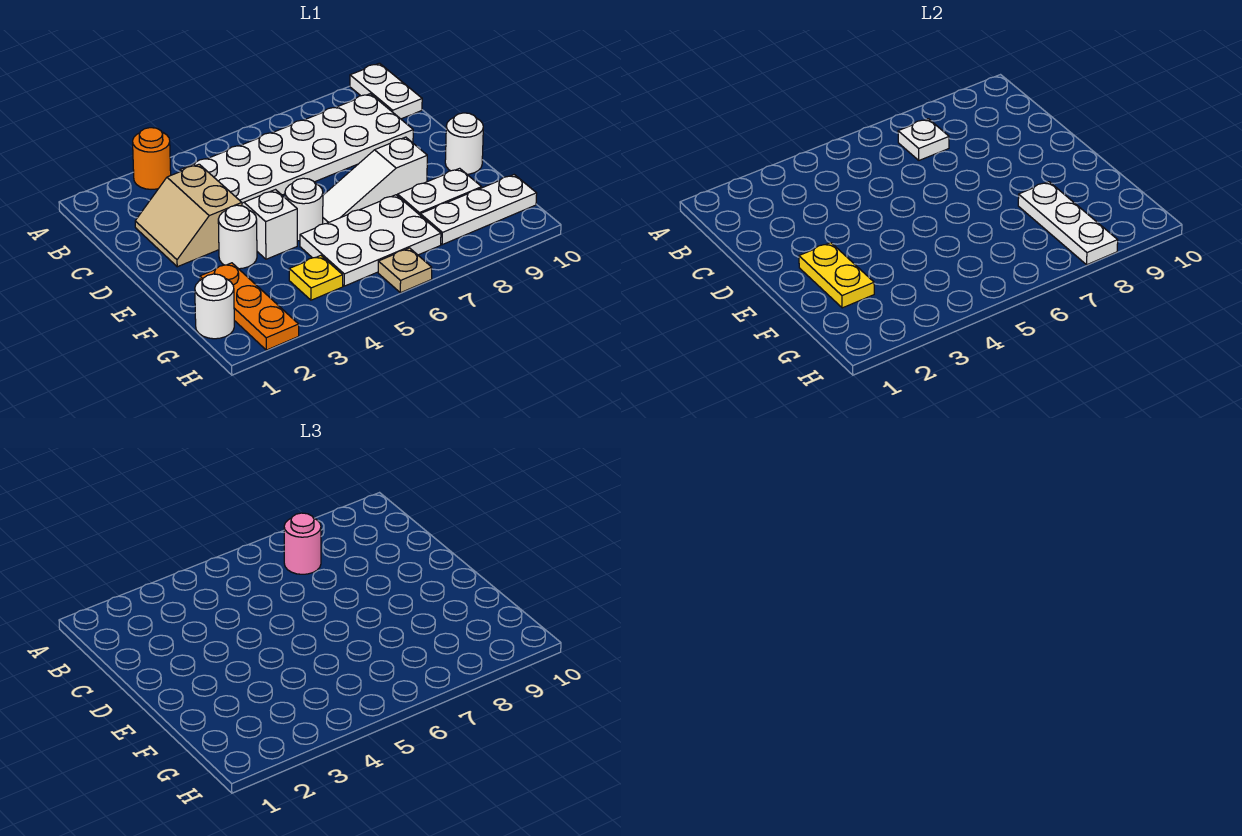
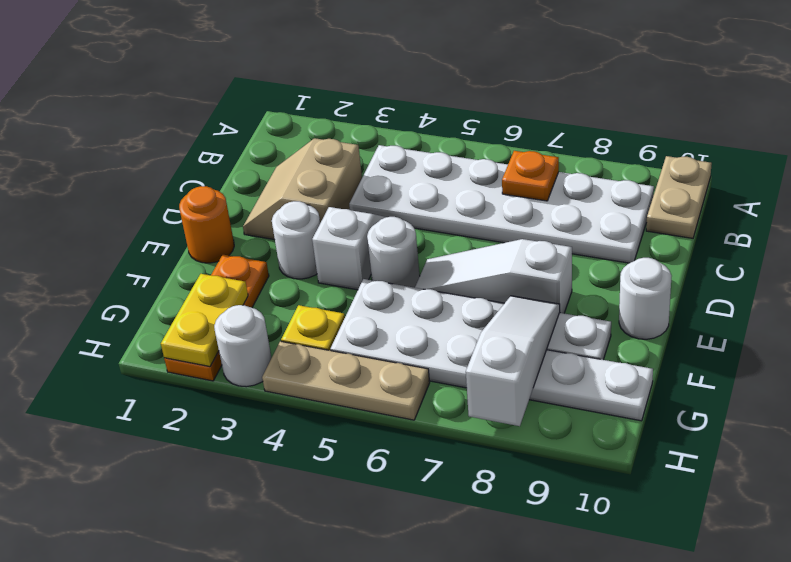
orange round brick A3 level 1 -> orange round brick E1 level 1
white plate A10:B10 level 1 -> tan plate A10:B10 level 1
white plate B7 level 2 -> orange plate B7 level 2
pink round brick B7 level 3 -> none
yellow plate E2:F2 level 2 -> yellow plate G2:H2 level 2
white plate F8:H8 level 2 -> white slope F8:H8 level 2 top H
white round brick G1 level 1 -> white round brick H3 level 1
tan plate H6 level 1 -> tan plate H4:H6 level 1

